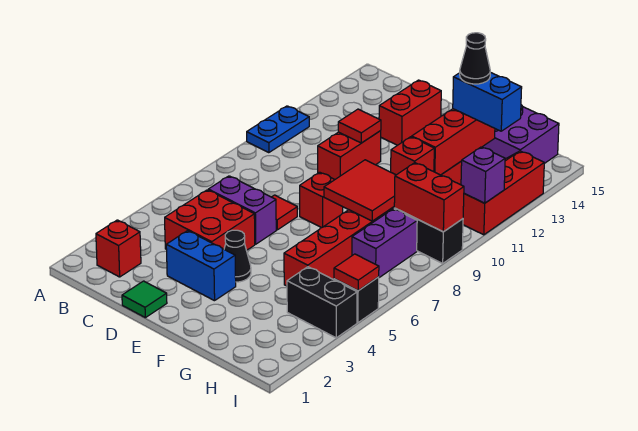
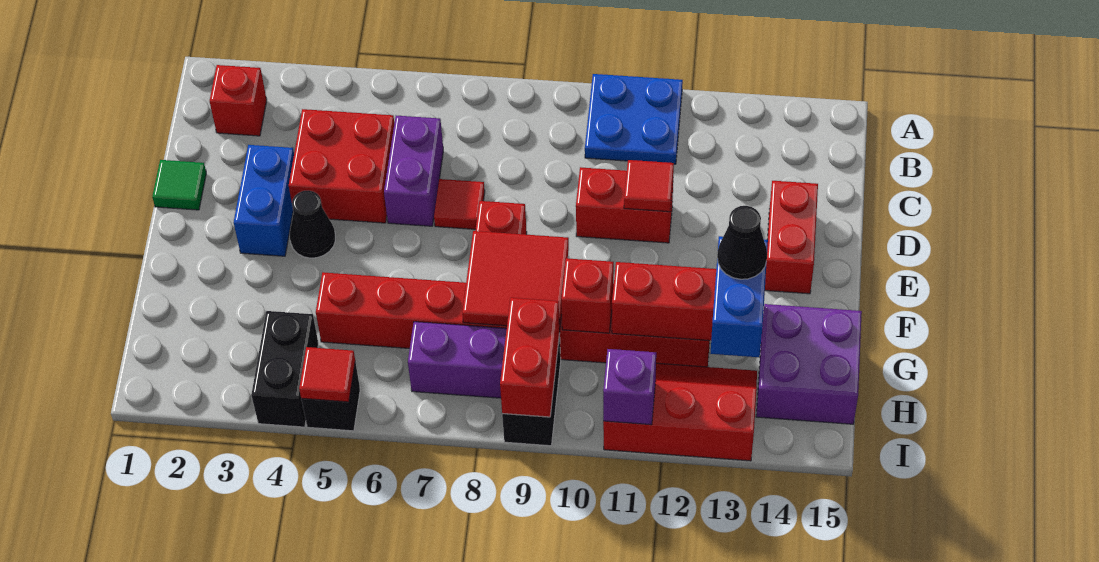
blue plate A10:A11 level 1 -> blue plate A10:B11 level 1
red brick D13:D14 level 1 -> red brick D14:E14 level 1

